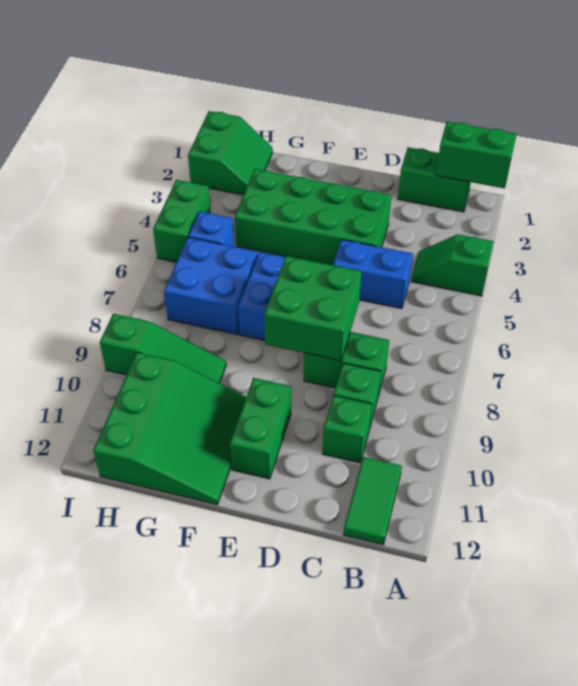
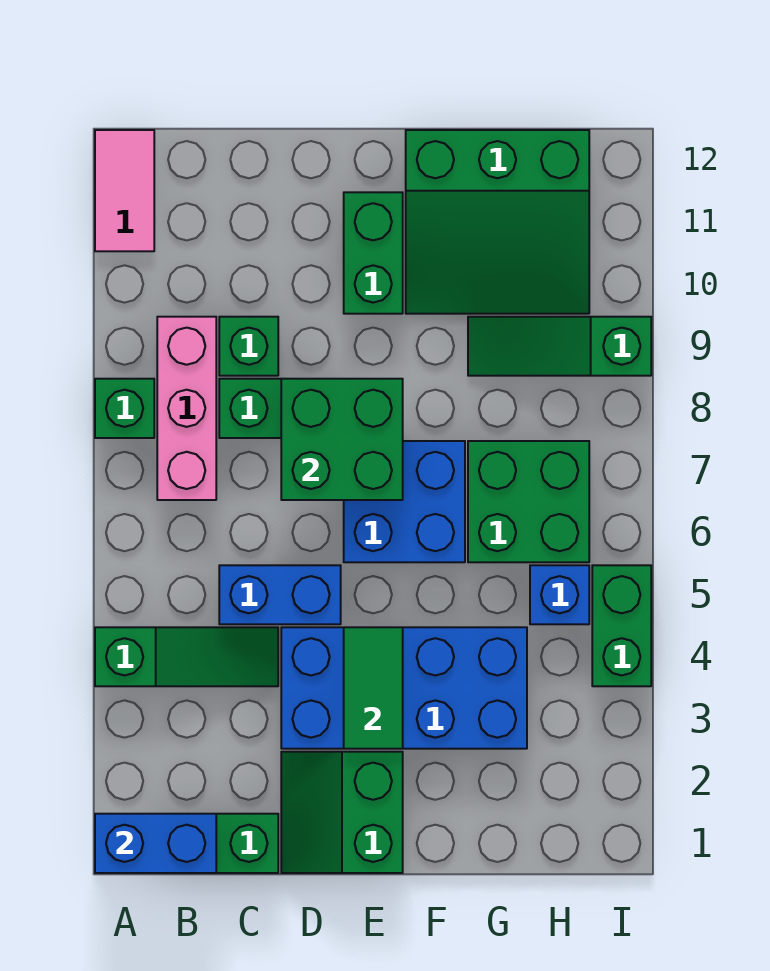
green brick A1:B1 level 2 -> blue brick A1:B1 level 2
green slope A4:B4 level 1 top A -> green slope A4:C4 level 1 top A
none -> pink tile A11:A12 level 1
none -> pink brick B7:B9 level 1
green tile B11:B12 level 1 -> green tile E3:E4 level 2
green brick C10 level 1 -> green brick A8 level 1
green brick D3:G4 level 1 -> blue brick D3:G4 level 1
green slope F10:H12 level 1 top H -> green slope F10:H12 level 1 top 12
blue brick G6:H7 level 1 -> green brick G6:H7 level 1
green slope H1:I2 level 1 top I -> green slope D1:E2 level 1 top E

